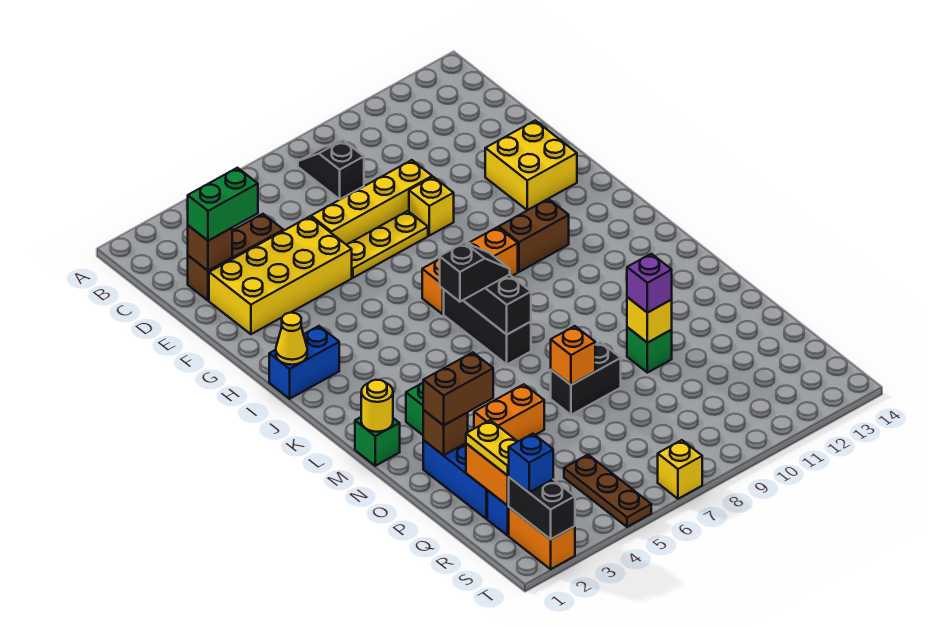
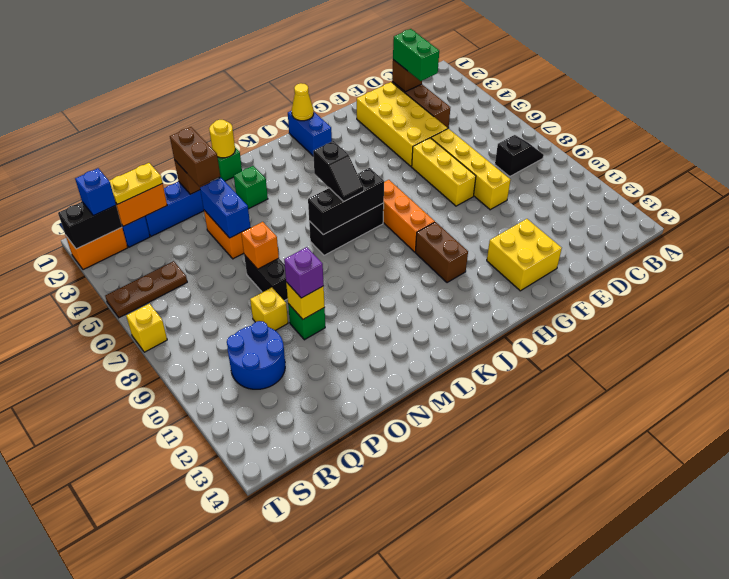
yellow plate F6:F8 level 1 -> yellow brick F6:F8 level 1
yellow brick F9 level 1 -> yellow brick P9 level 1
none -> blue brick O4:O5 level 2
none -> blue round brick Q10:R11 level 1

